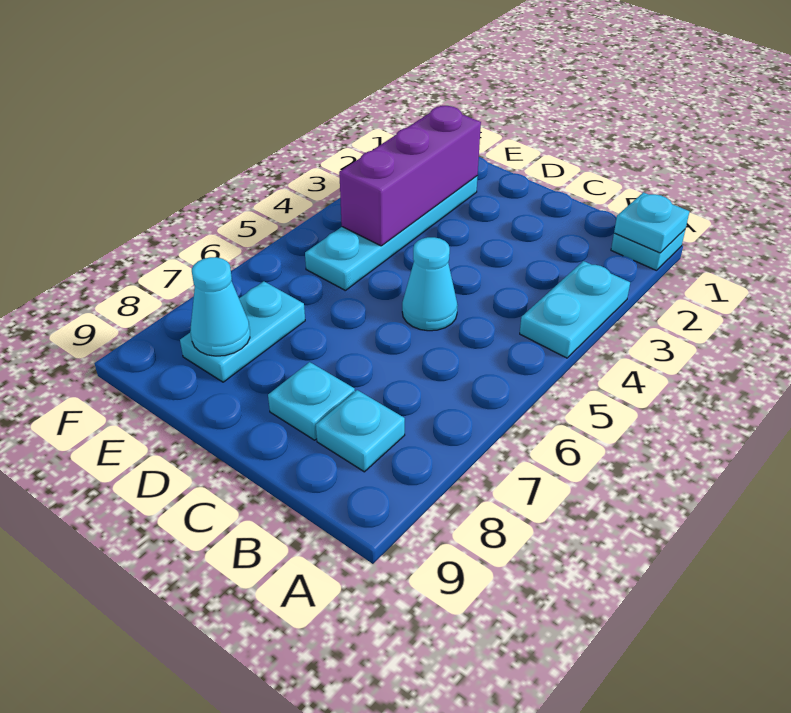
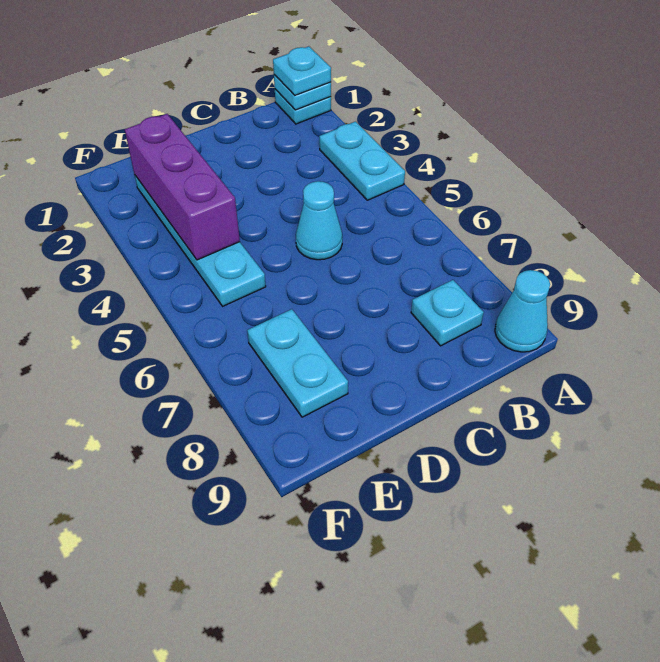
cyan plate C8 level 1 -> cyan plate A1 level 3
cyan cone E8 level 2 -> cyan cone A9 level 1

